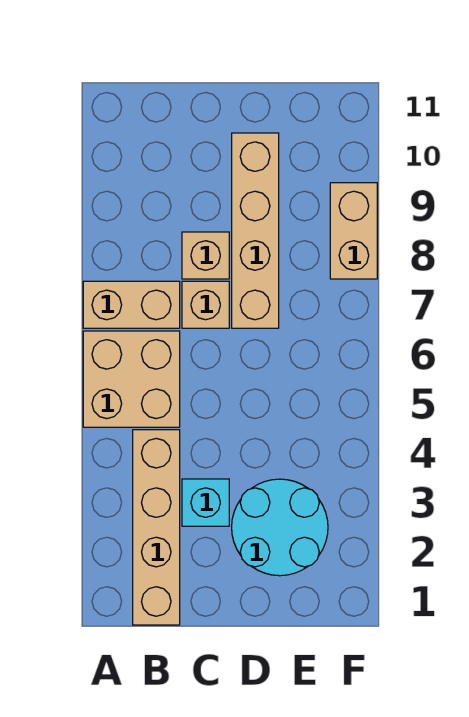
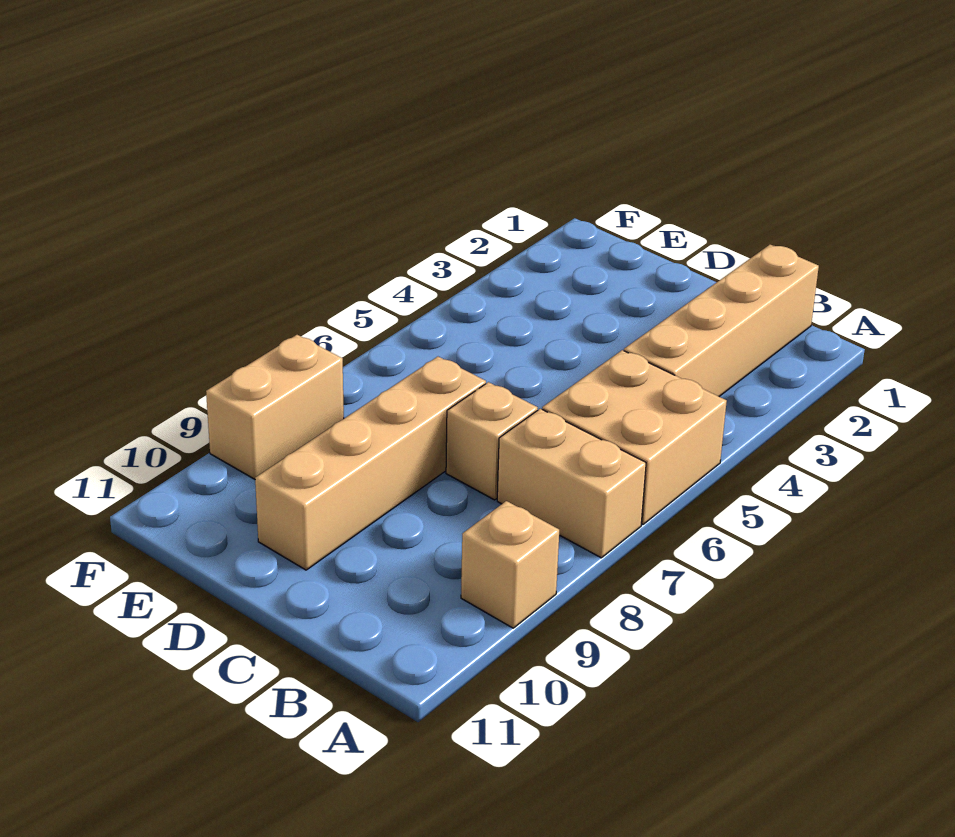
cyan brick C3 level 1 -> none
tan brick C8 level 1 -> tan brick A9 level 1
cyan round brick D2:E3 level 1 -> none

